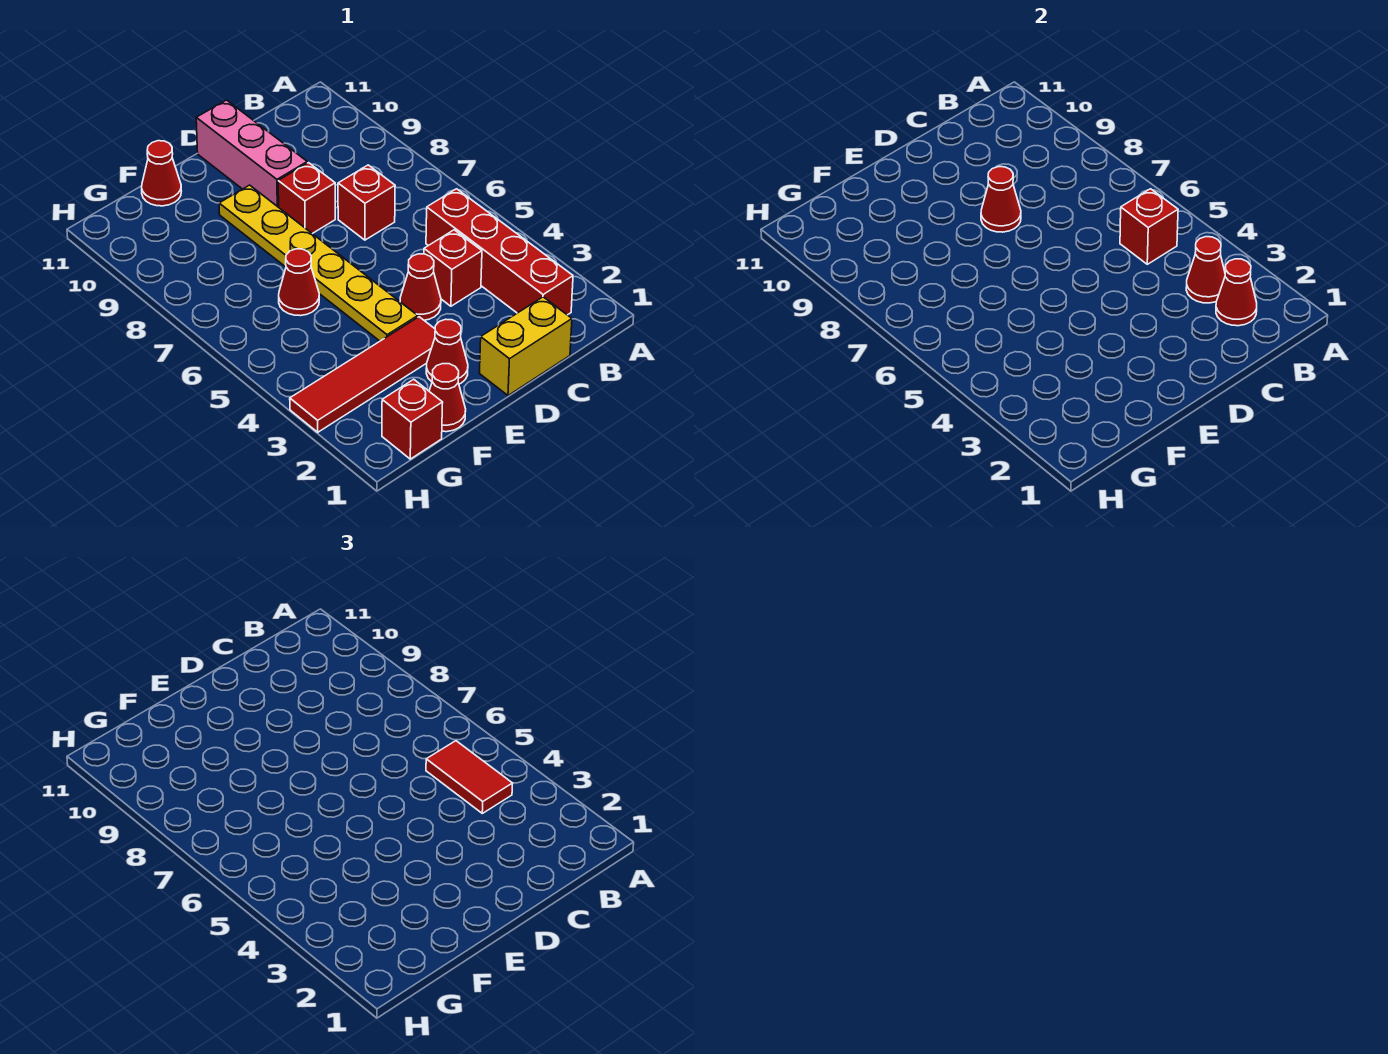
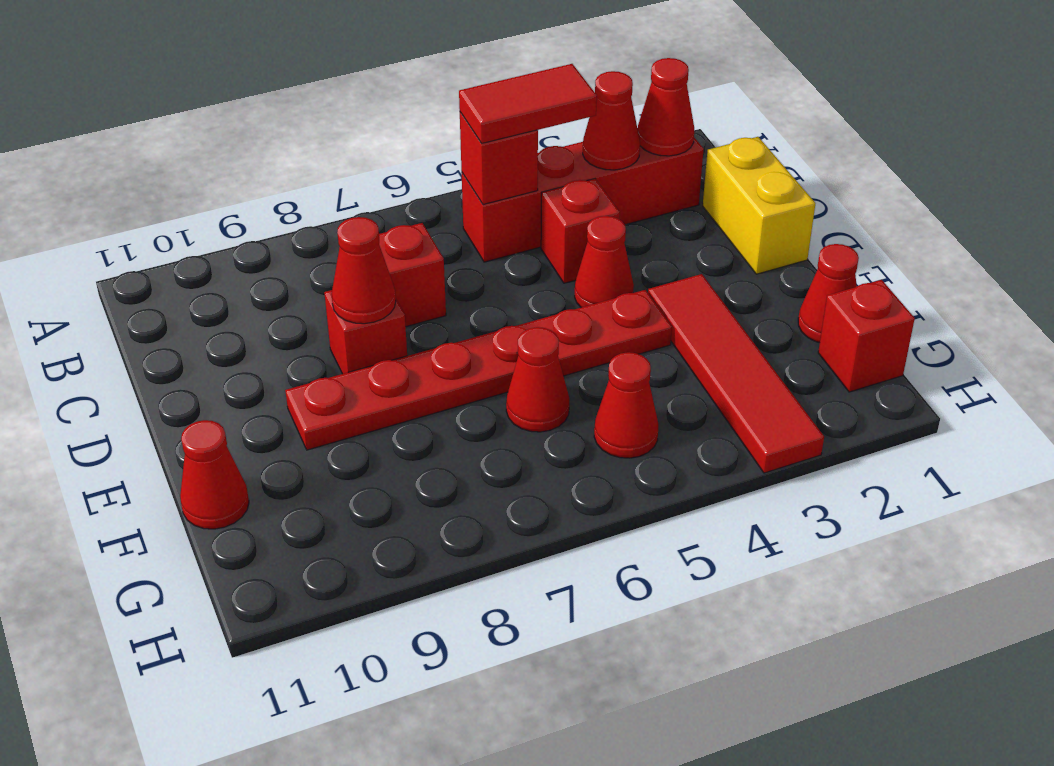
pink brick D9:D11 level 1 -> none
red cone E2 level 1 -> red cone G5 level 1
yellow plate E4:E9 level 1 -> red plate E4:E9 level 1

